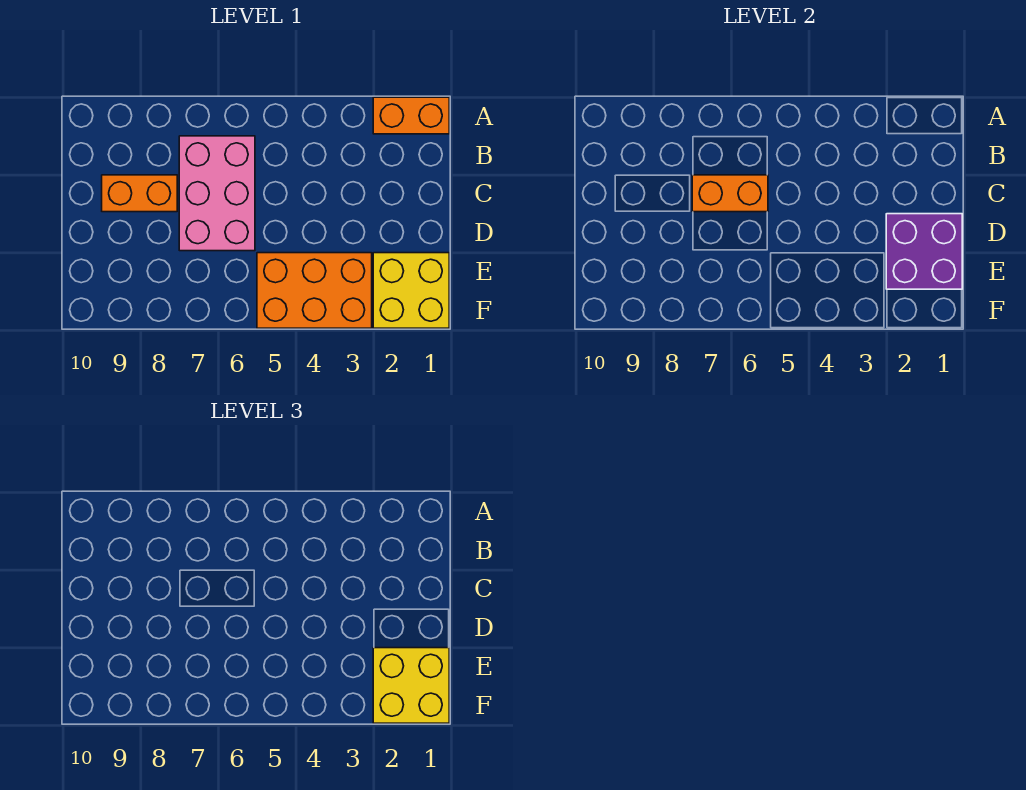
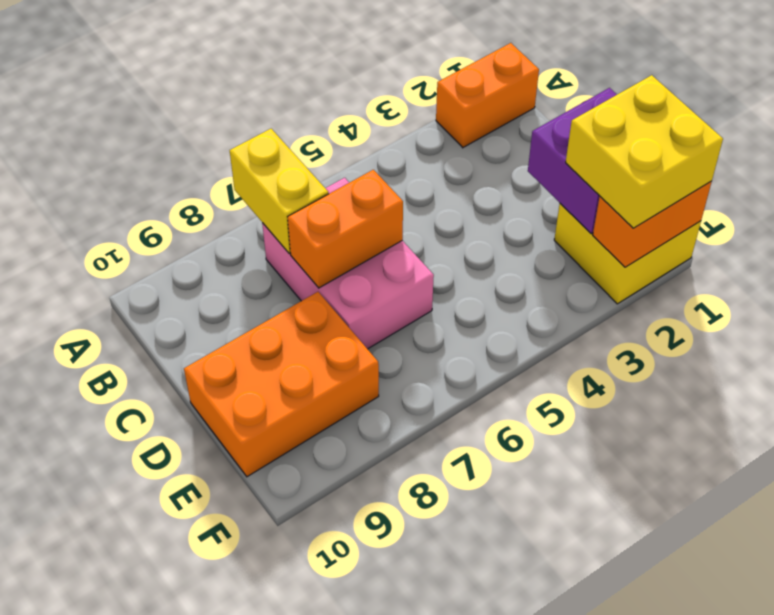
none -> yellow brick A7:B7 level 2
orange brick C8:C9 level 1 -> orange brick F1:F2 level 2
orange brick E3:F5 level 1 -> orange brick D8:E10 level 1

